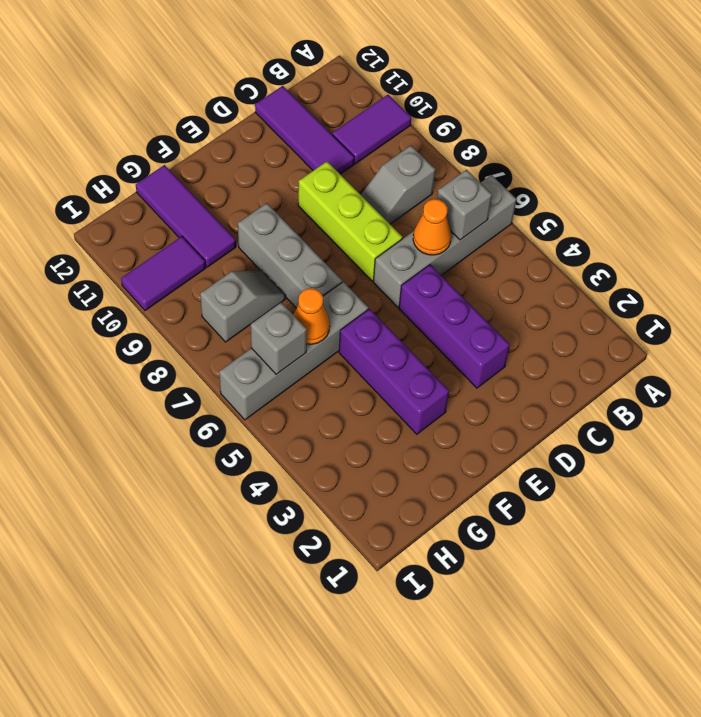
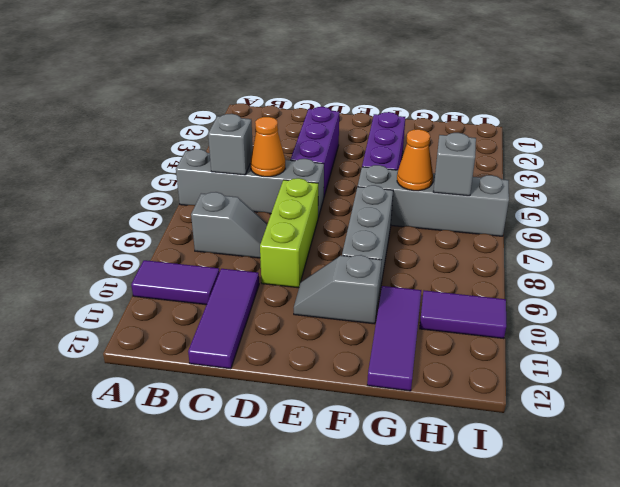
grey slope G8:H8 level 1 top H -> grey slope E10:F10 level 1 top F

